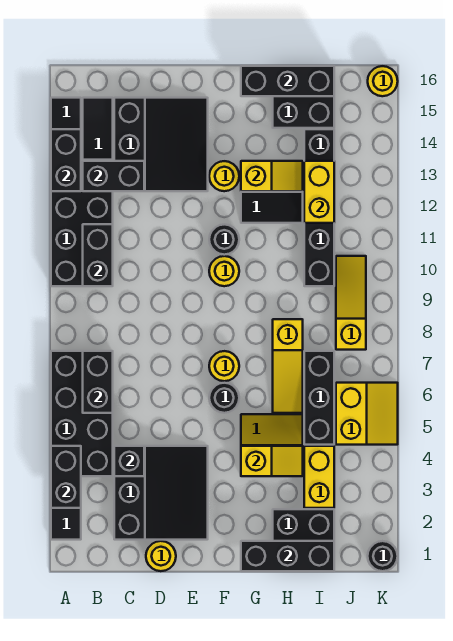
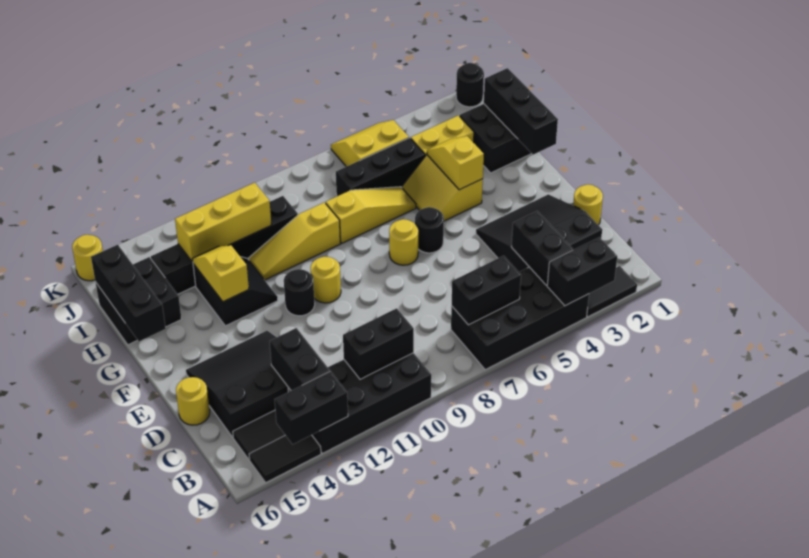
black brick C4 level 2 -> black brick B4:C4 level 2
yellow round brick F13 level 1 -> yellow round brick D16 level 1
yellow brick I12:I13 level 2 -> yellow brick I11:I13 level 2
yellow slope J8:J10 level 1 top 8 -> yellow slope H9:H11 level 1 top 9

